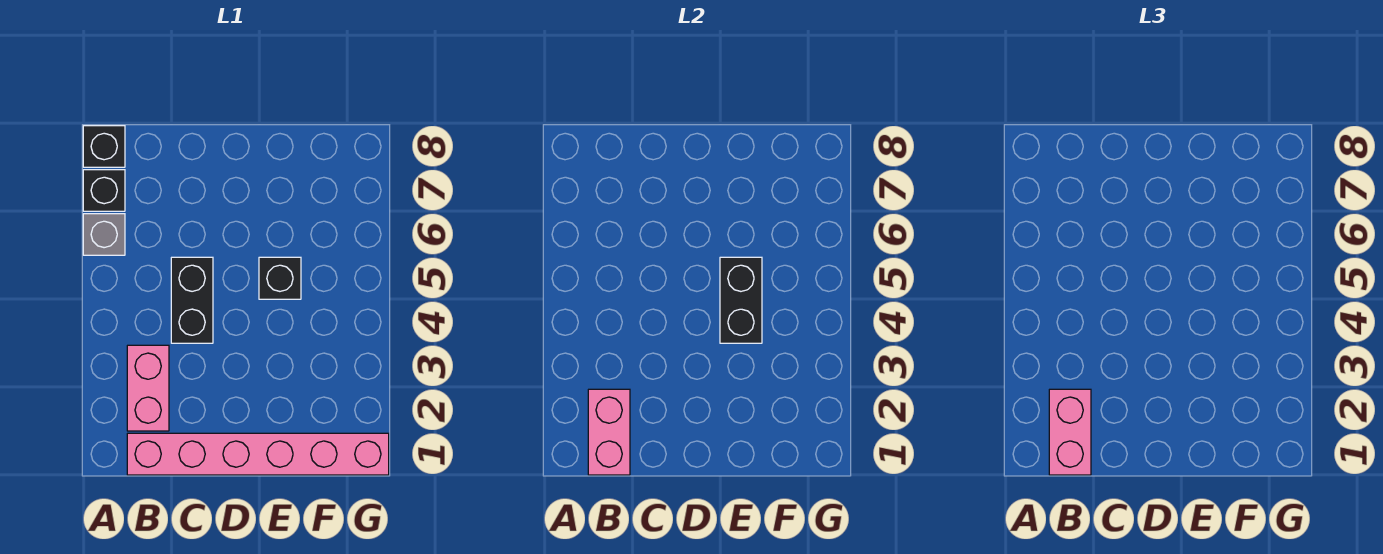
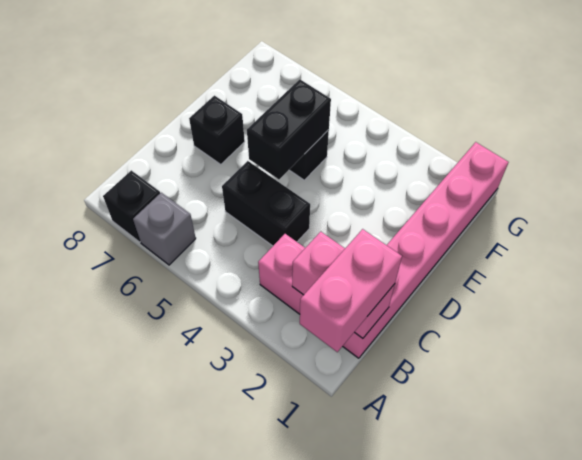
black brick A8 level 1 -> black brick D7 level 1
pink brick B1:B2 level 3 -> pink brick A1:B1 level 3
black brick E4:E5 level 2 -> black brick D5:E5 level 2

